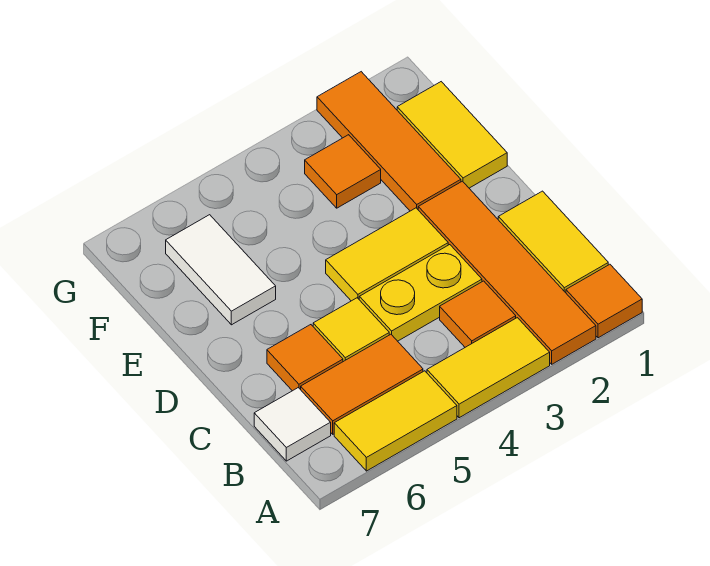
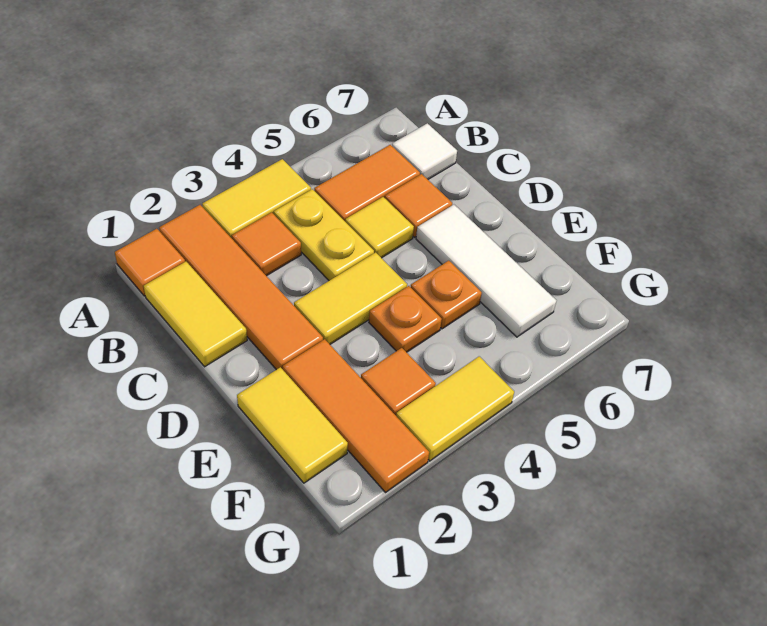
yellow tile A5:A6 level 1 -> yellow tile G3:G4 level 1
yellow plate C3:C4 level 1 -> yellow plate B4:C4 level 1
none -> orange plate E4 level 1
none -> orange plate E5 level 1
white tile E6:F6 level 1 -> white tile D6:F6 level 1

